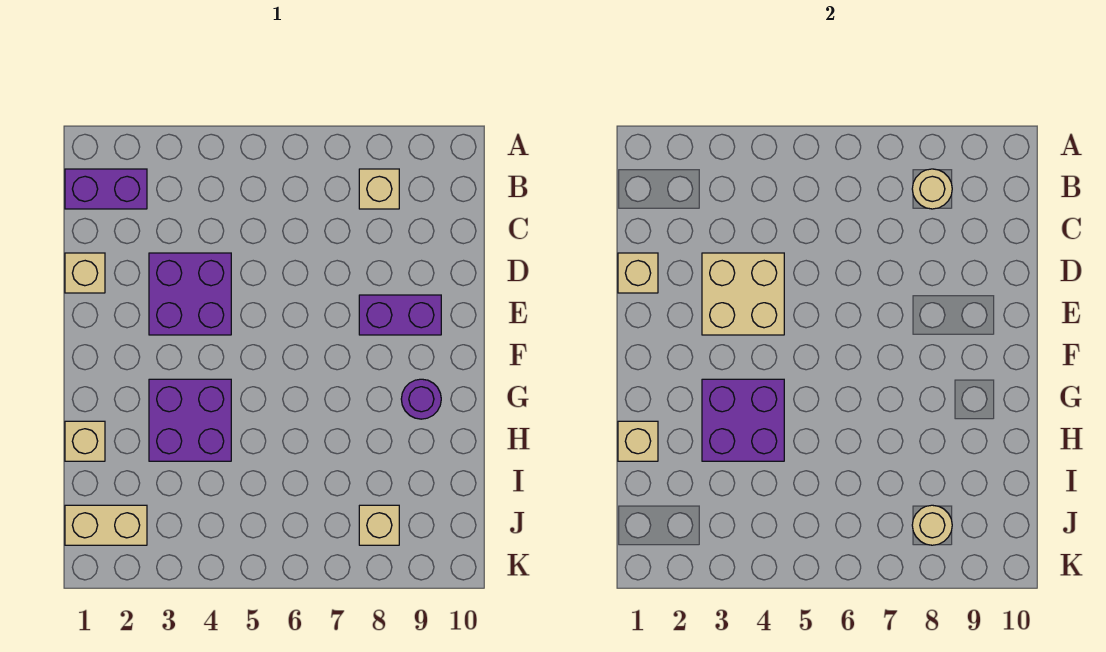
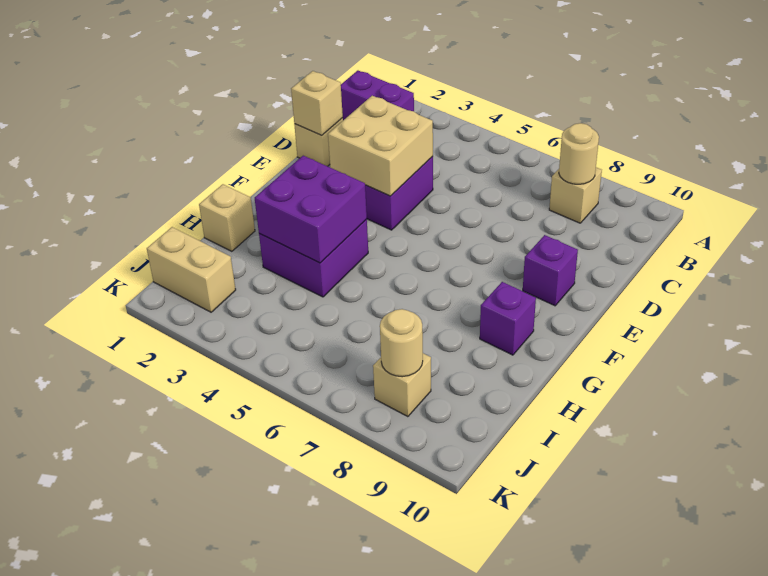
purple brick E8:E9 level 1 -> purple brick E9 level 1
purple round brick G9 level 1 -> purple brick G9 level 1
tan brick H1 level 2 -> none

